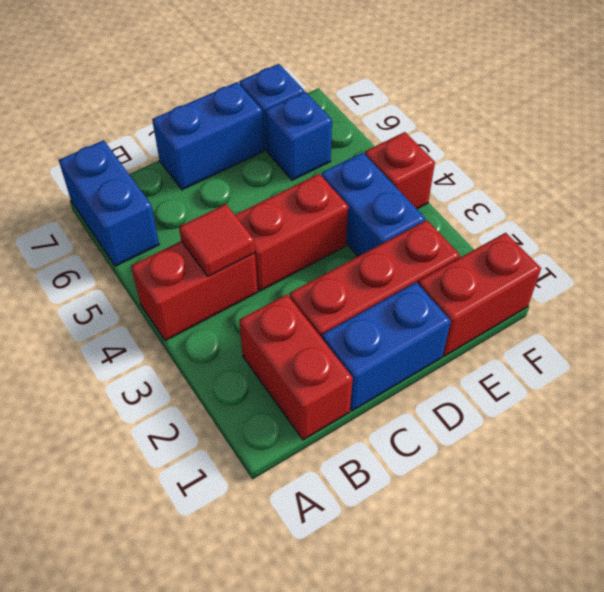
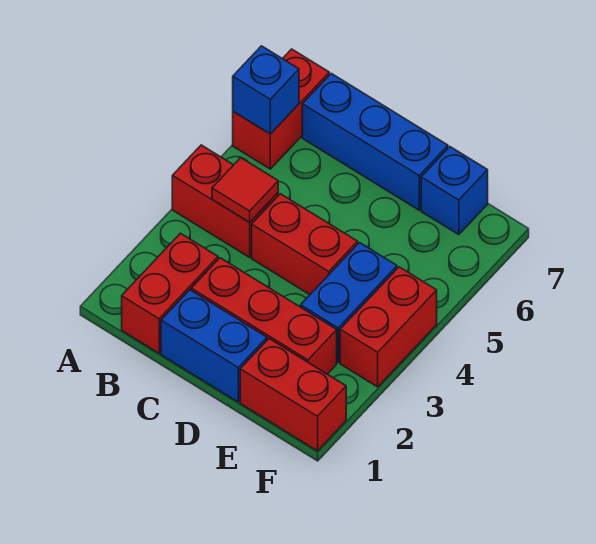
blue brick A6:A7 level 1 -> red brick A6:A7 level 1
blue brick C7:D7 level 1 -> blue brick B7:D7 level 1
blue brick E6 level 1 -> blue brick A6 level 2
red brick F4 level 1 -> red brick F3:F4 level 1

